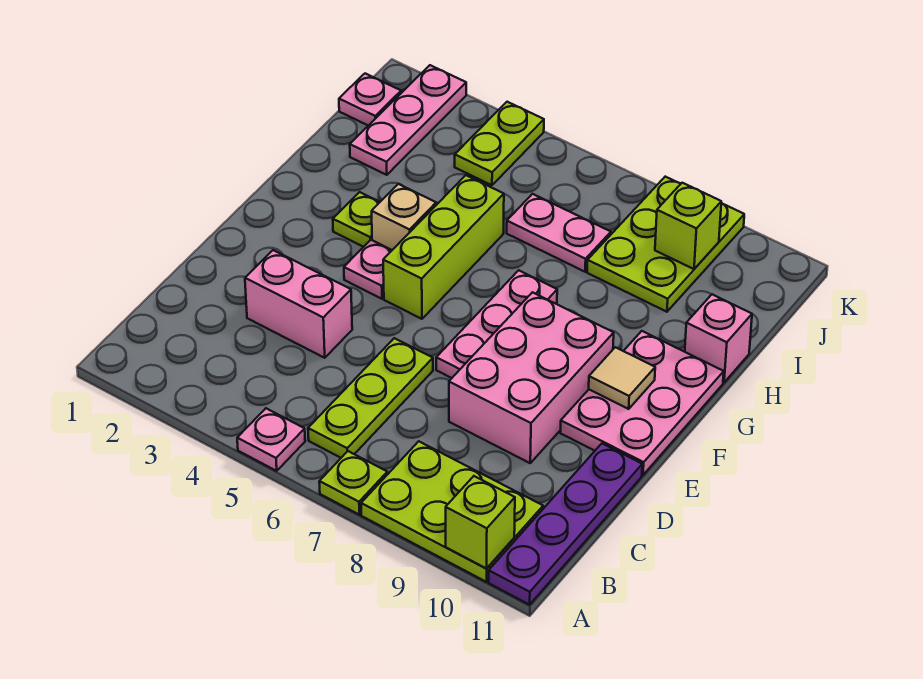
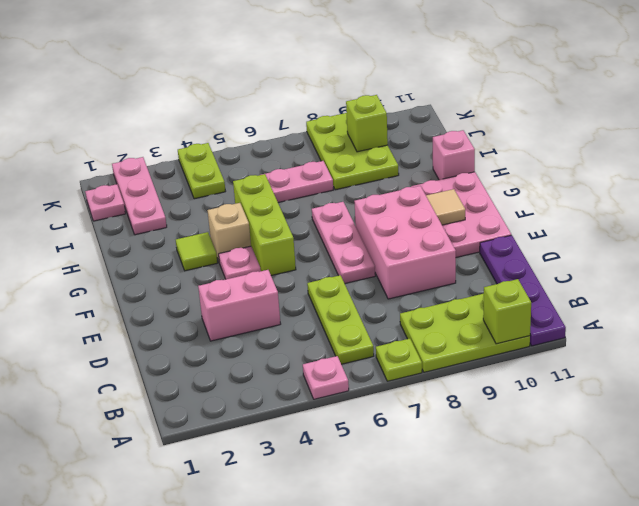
lime plate G3 level 1 -> lime tile G3 level 1

